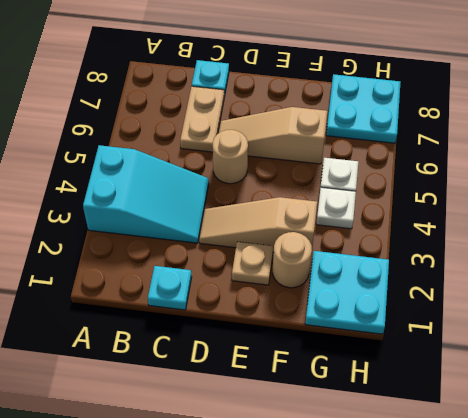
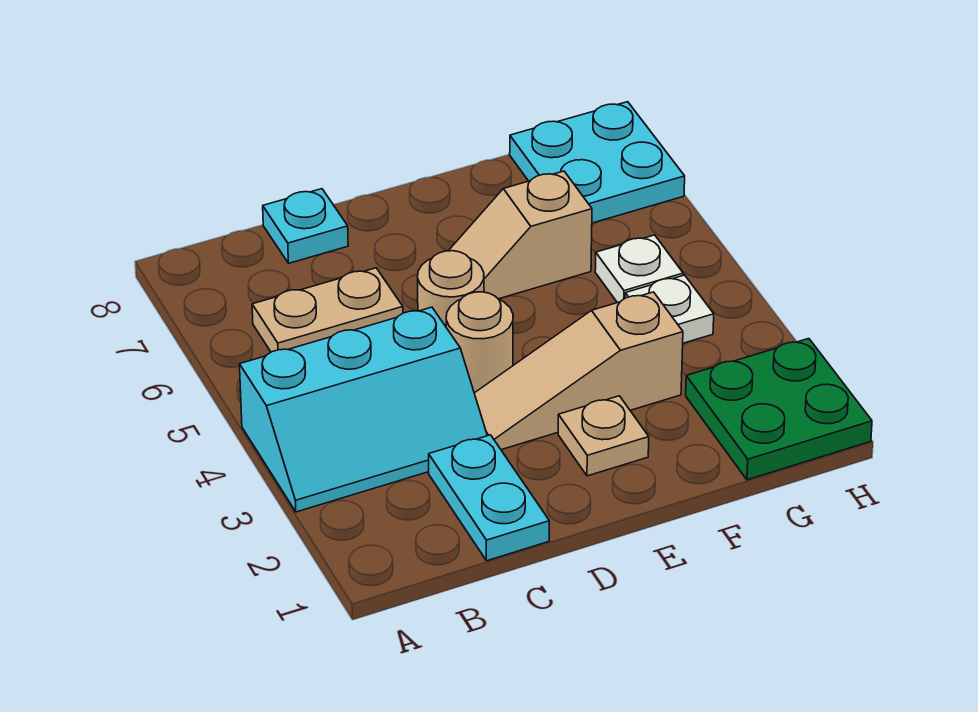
cyan slope A3:C4 level 1 top A -> cyan slope A3:C4 level 1 top 4
cyan plate C1 level 1 -> cyan plate C1:C2 level 1
tan plate C6:C7 level 1 -> tan plate B6:C6 level 1
tan slope D6:F6 level 1 top F -> tan slope E6:F6 level 1 top F
tan round brick F2 level 1 -> tan round brick D4 level 1
cyan plate G1:H2 level 1 -> green plate G1:H2 level 1

